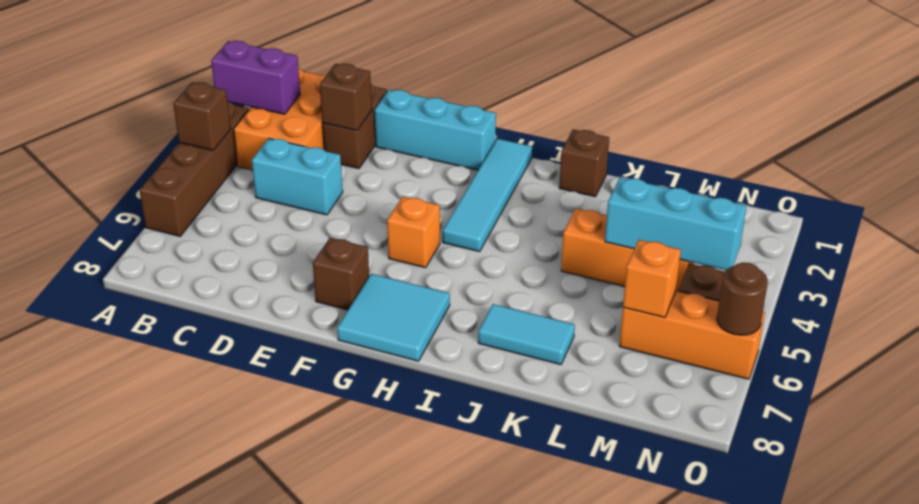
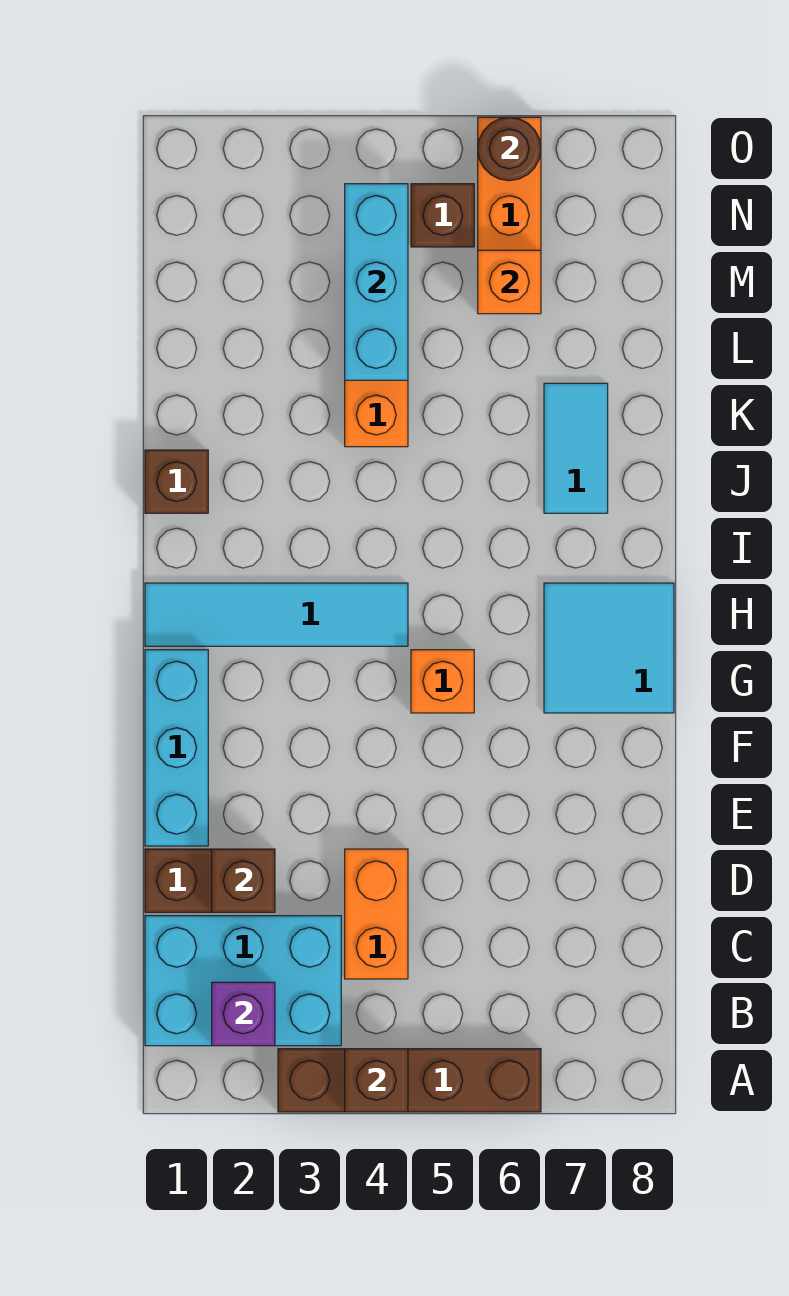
purple brick A2:B2 level 2 -> purple brick B2 level 2
orange brick B1:C3 level 1 -> cyan brick B1:C3 level 1
cyan brick C4:D4 level 1 -> orange brick C4:D4 level 1
brown brick F7 level 1 -> none

